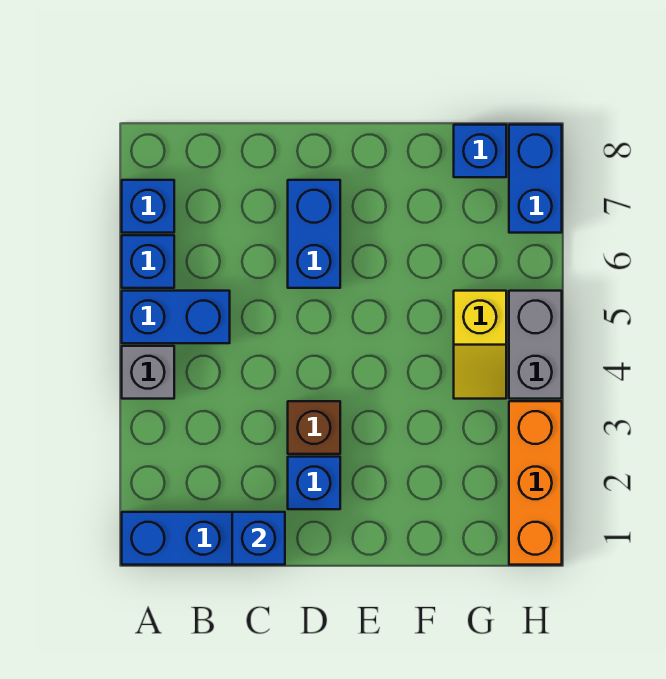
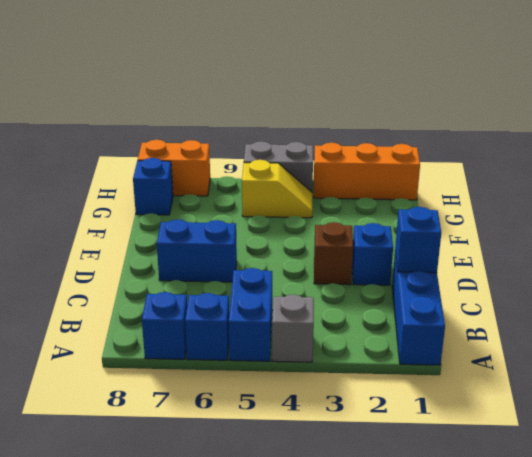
blue brick H7:H8 level 1 -> orange brick H7:H8 level 1

